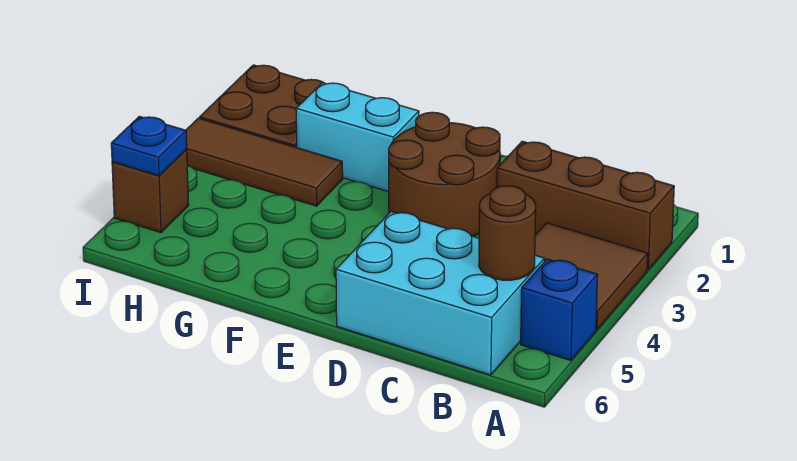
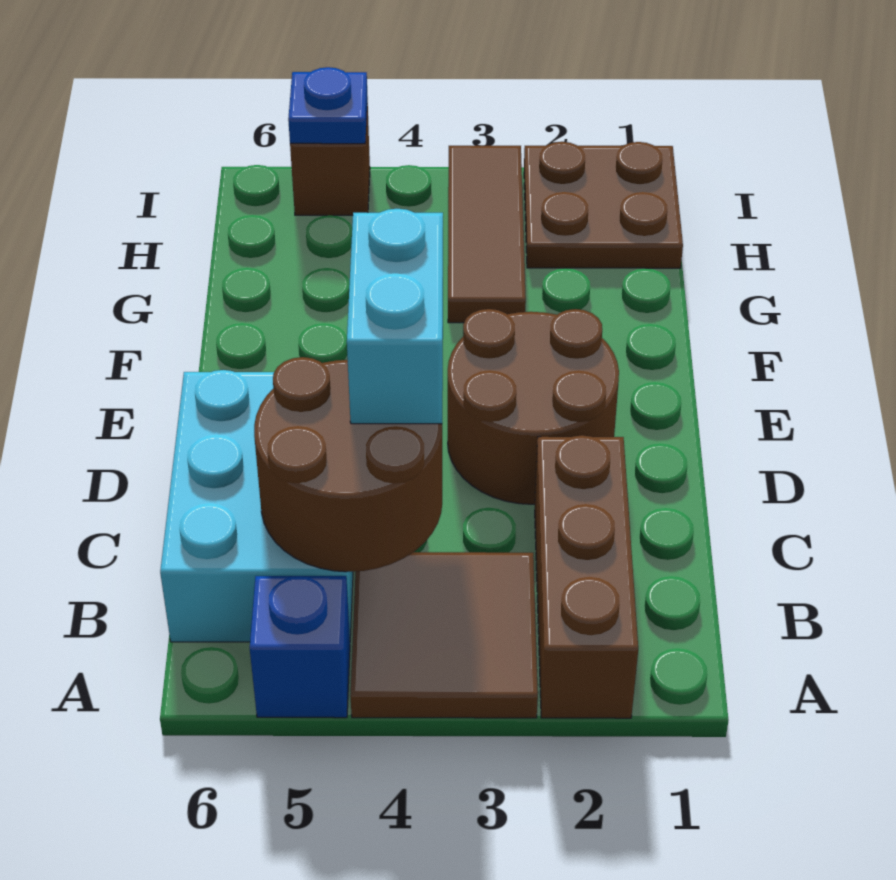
brown round brick B5 level 2 -> brown round brick B4:C5 level 2
cyan brick F2:G2 level 1 -> cyan brick C4:D4 level 3

